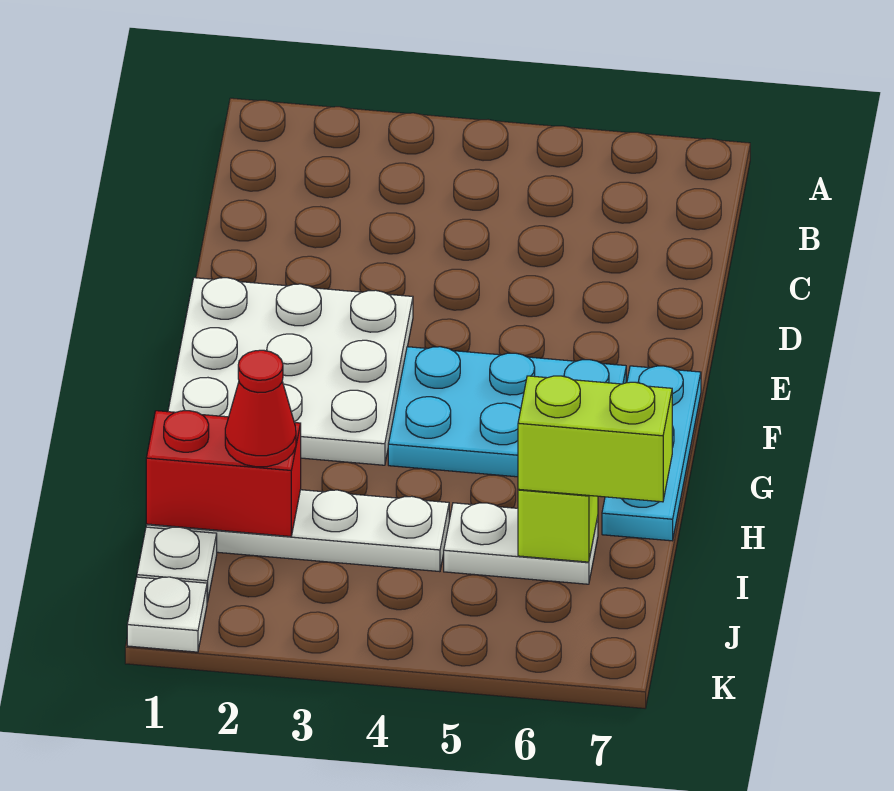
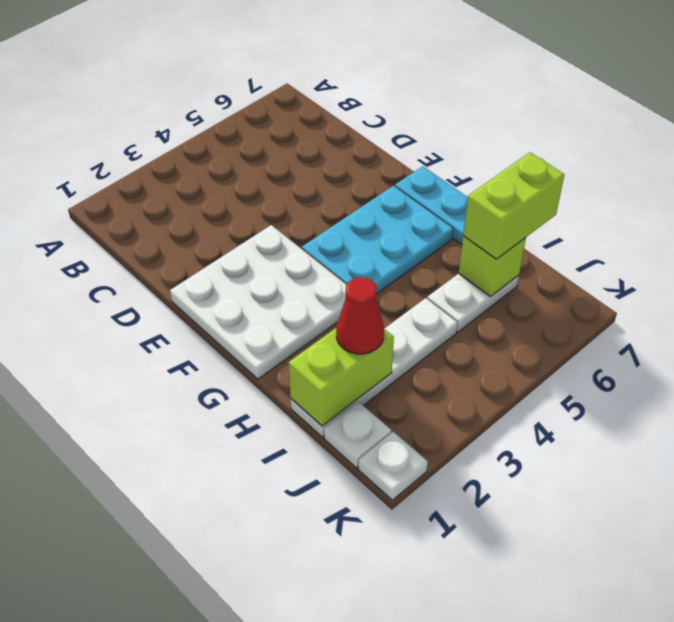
red brick I1:I2 level 2 -> lime brick I1:I2 level 2

